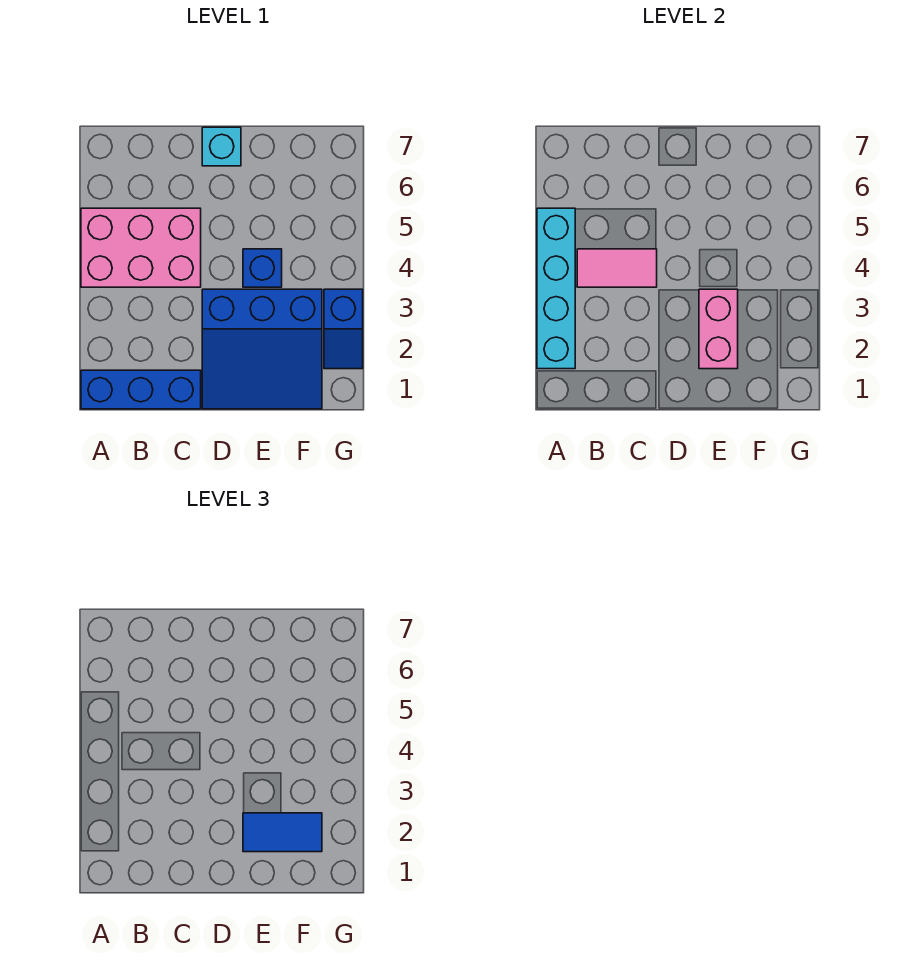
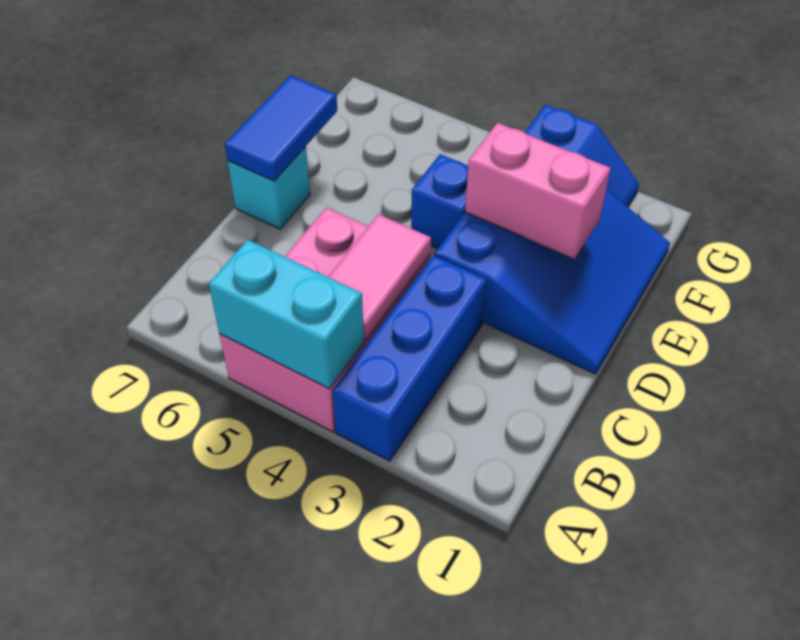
blue brick A1:C1 level 1 -> blue brick A3:C3 level 1
cyan brick A2:A5 level 2 -> cyan brick A4:A5 level 2
blue tile E2:F2 level 3 -> blue tile D7:E7 level 2

